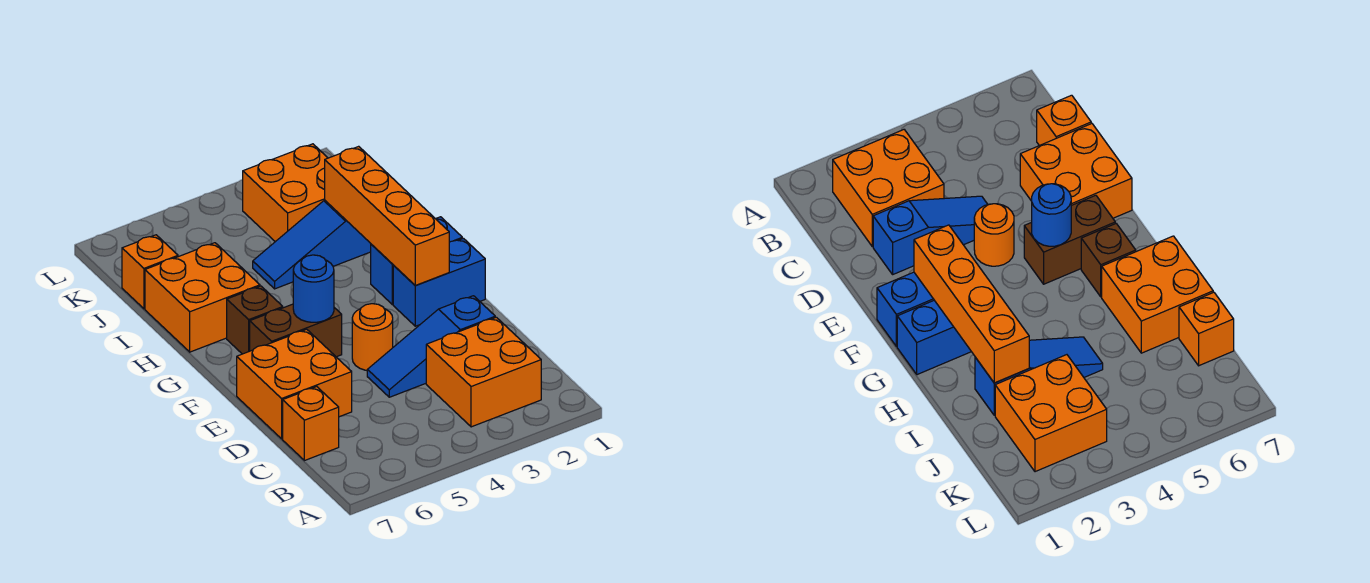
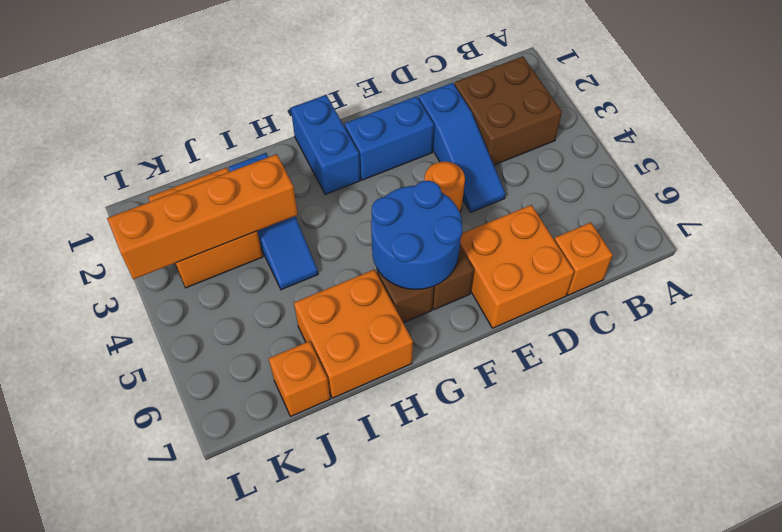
orange brick B2:C3 level 1 -> brown brick B2:C3 level 1
blue brick F1:F2 level 1 -> blue brick E2:F2 level 1
orange brick F2:I2 level 2 -> orange brick I3:L3 level 2
blue round brick F5 level 2 -> blue round brick F5:G6 level 2

